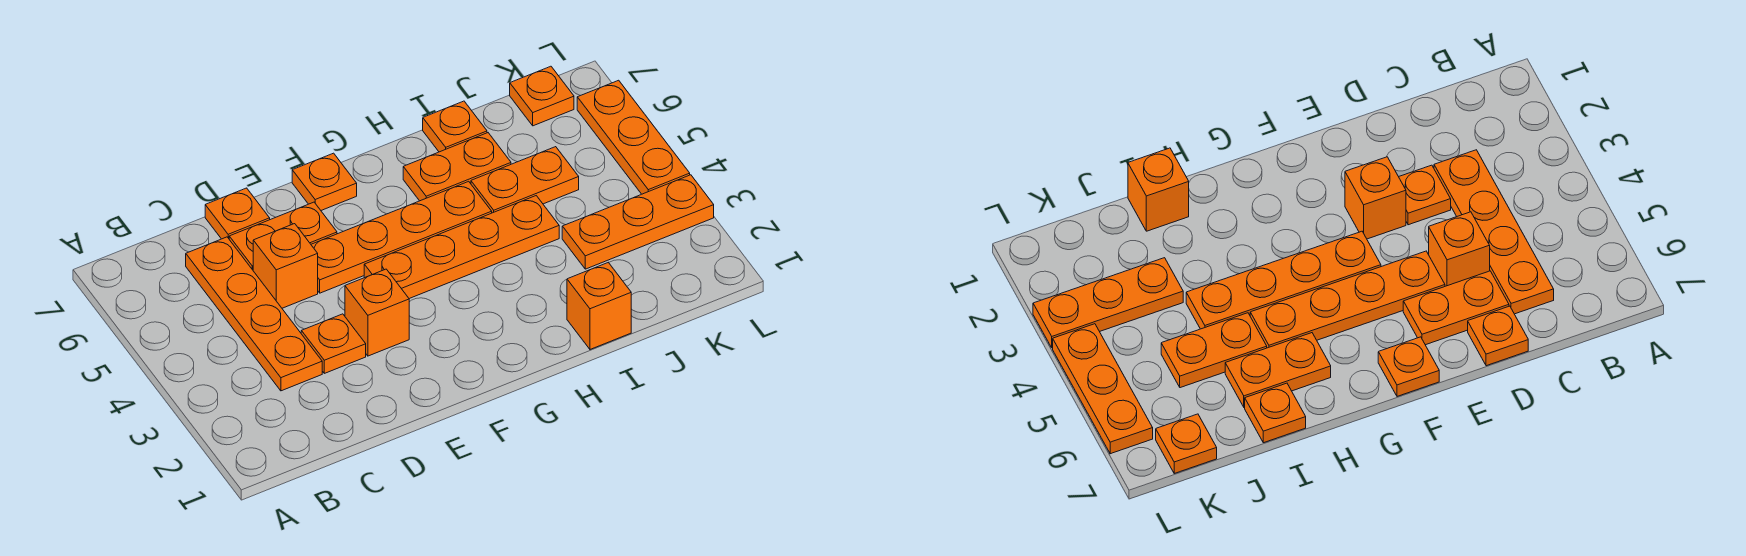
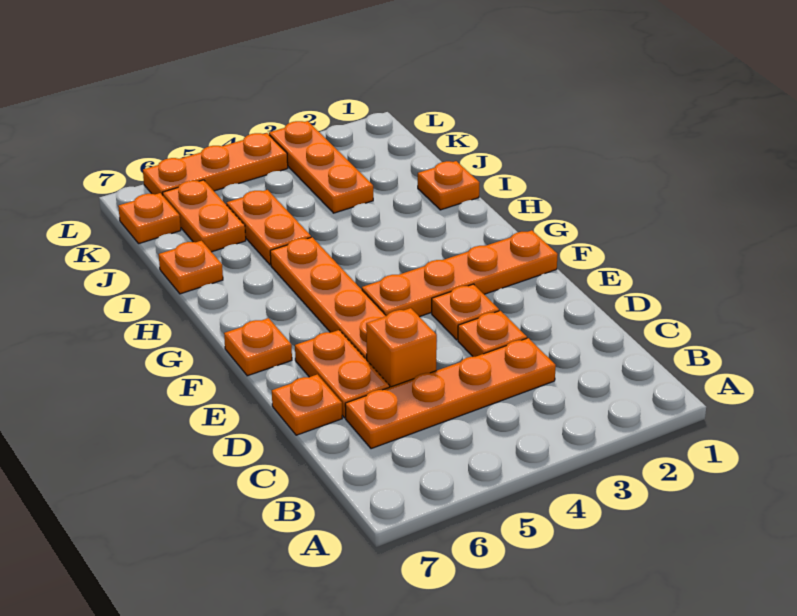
orange brick E3 level 1 -> orange plate E3 level 1
orange plate F4:I4 level 1 -> orange plate F1:F4 level 1
orange plate H6:I6 level 1 -> orange plate J6:K6 level 1
orange brick I1 level 1 -> orange plate I1 level 1

